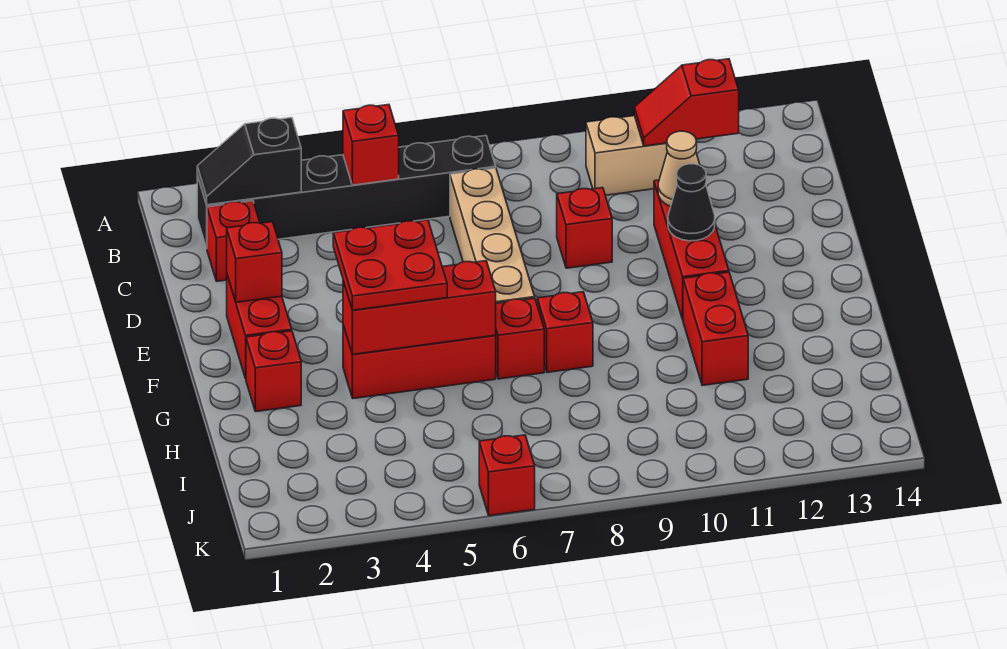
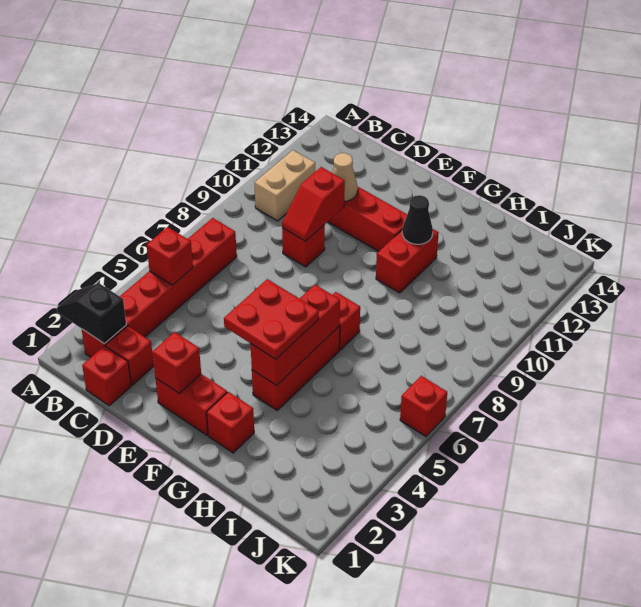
black brick B2:B7 level 1 -> red brick B2:B7 level 1
black slope B2:B3 level 2 top 3 -> black slope A2:B2 level 2 top B
red slope B11:B12 level 2 top 12 -> red slope D9:D10 level 2 top 10
tan brick C7:F7 level 1 -> none
black cone E11 level 2 -> black cone G11 level 2
red brick G8 level 1 -> red brick C1 level 1
red brick G11:H11 level 1 -> red brick G10:G11 level 1

